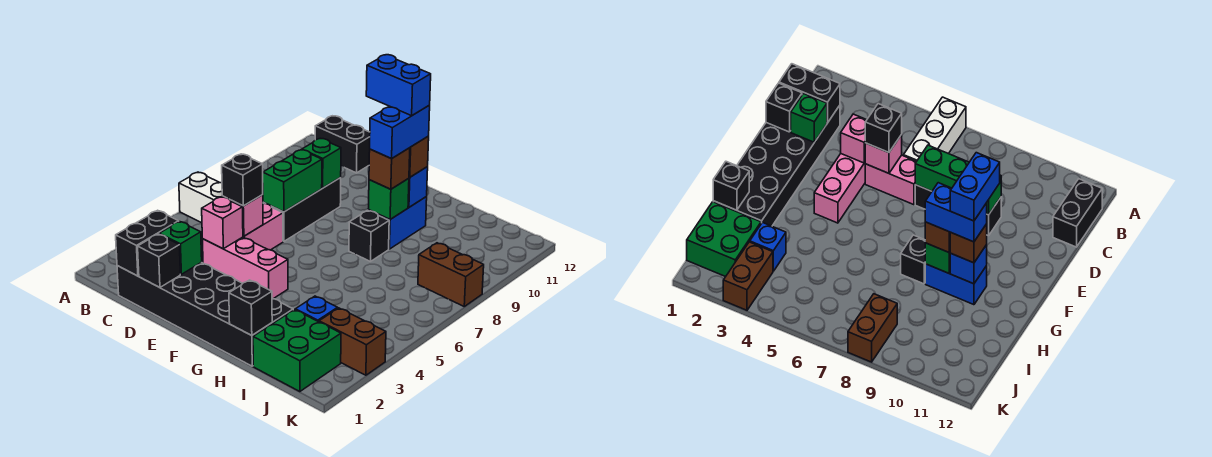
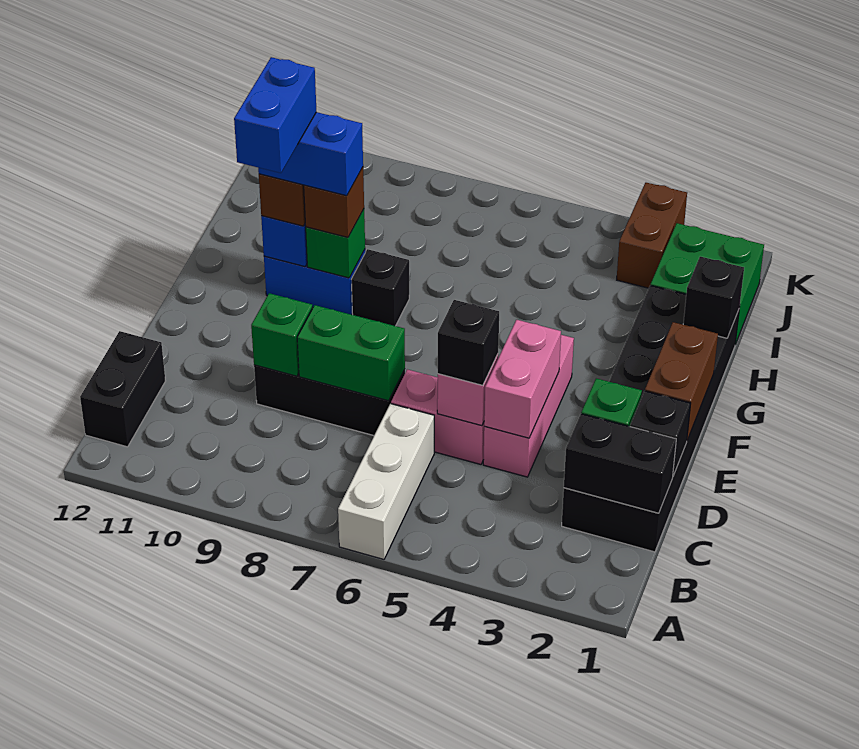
pink brick D4 level 2 -> pink brick D4:E4 level 2
blue brick I3 level 1 -> none
brown brick J8:K8 level 1 -> brown brick E1:F1 level 2

